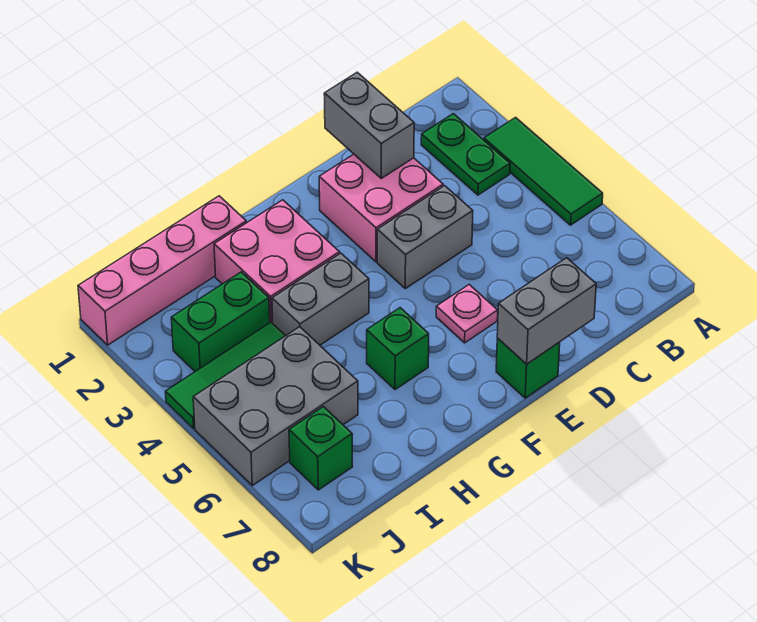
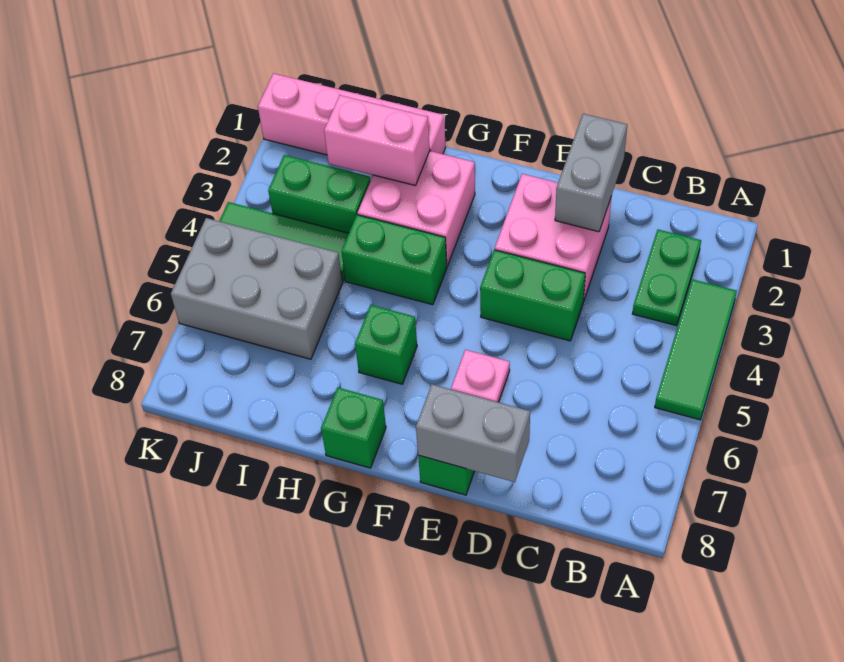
grey brick D4:E4 level 1 -> green brick D4:E4 level 1
grey brick G4:H4 level 1 -> green brick G4:H4 level 1
none -> pink brick H2:I2 level 2
green brick J7 level 1 -> green brick G8 level 1

